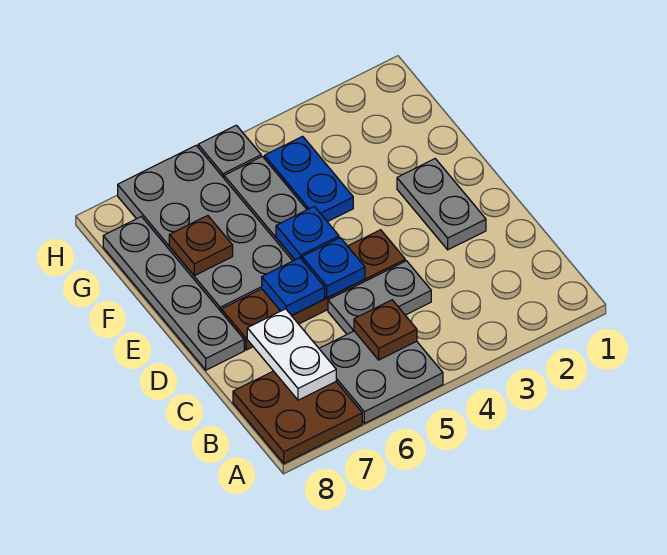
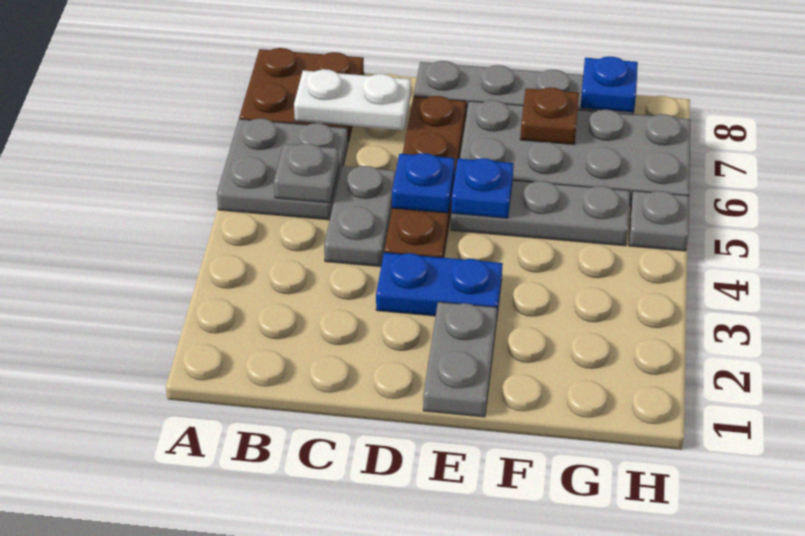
brown plate B5 level 2 -> grey plate B5 level 2
grey plate D2:E2 level 1 -> grey plate E1:E2 level 1
blue plate D6 level 2 -> blue plate G8 level 2
blue plate F4:G4 level 1 -> blue plate D3:E3 level 1

